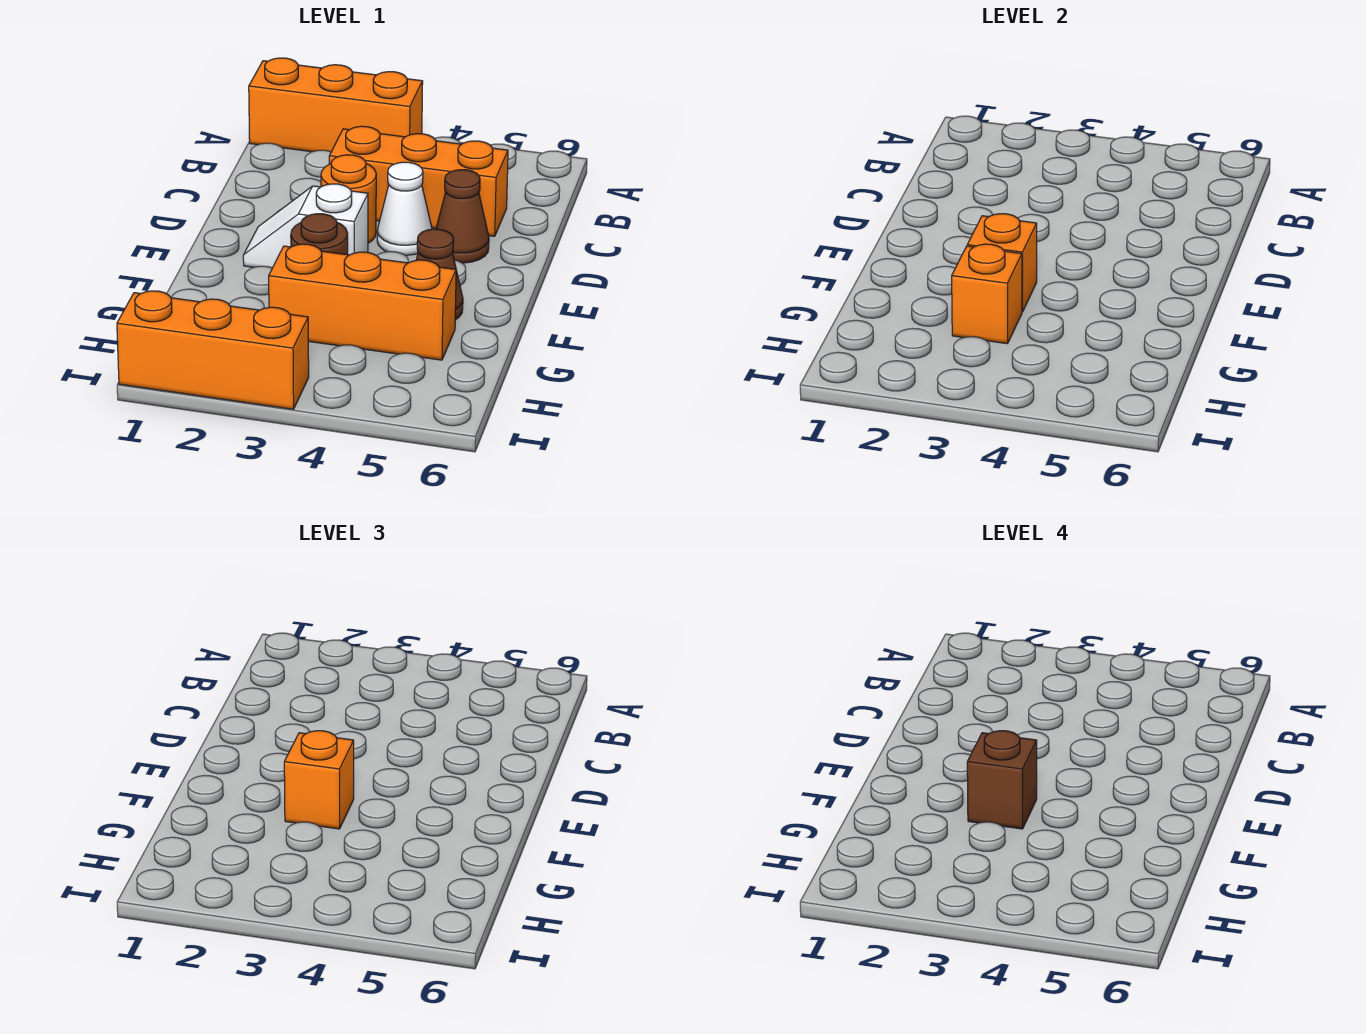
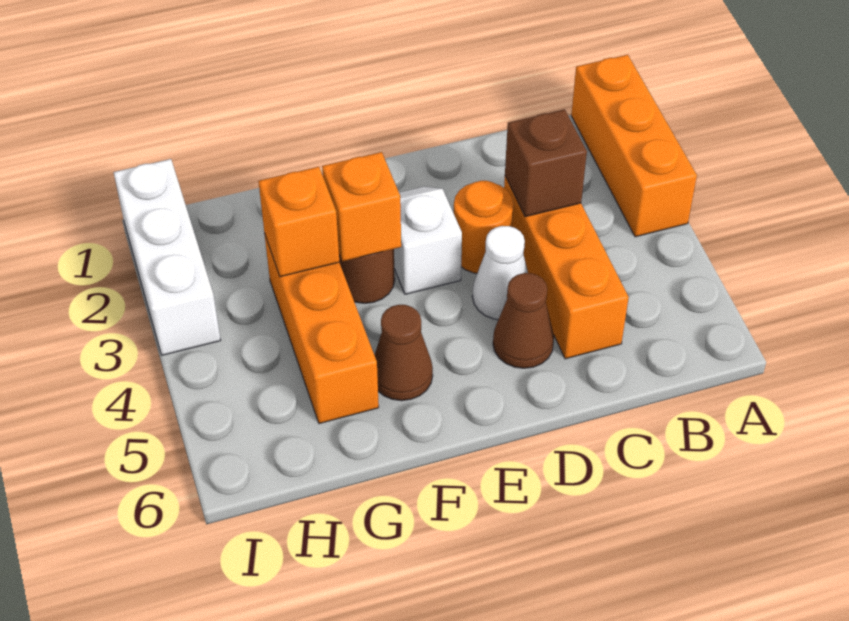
orange brick F3 level 3 -> none
brown brick F3 level 4 -> brown brick C3 level 2
orange brick I1:I3 level 1 -> white brick I1:I3 level 1

